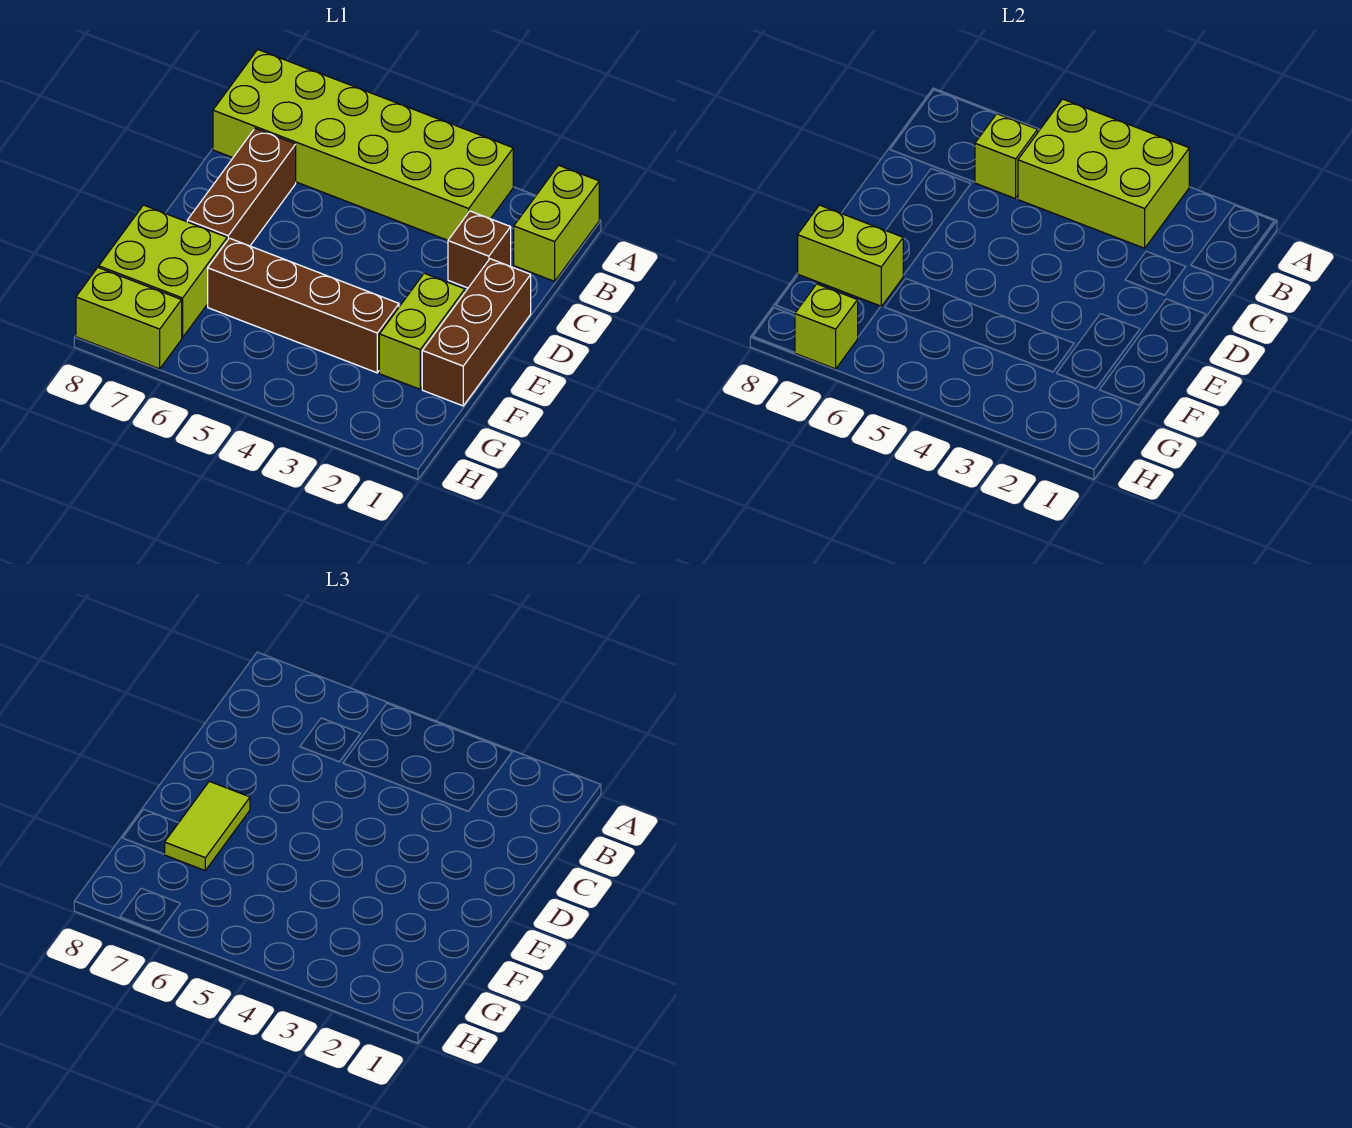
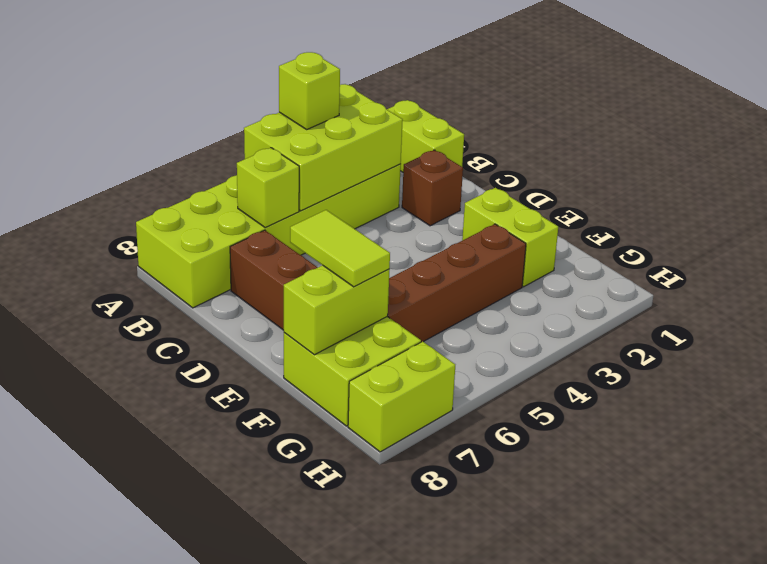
brown brick D1:F1 level 1 -> none
lime brick H7 level 2 -> lime brick A4 level 3

